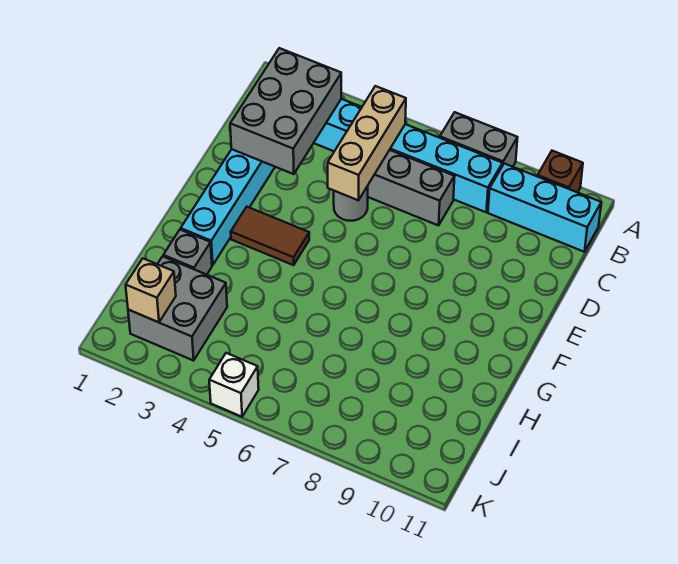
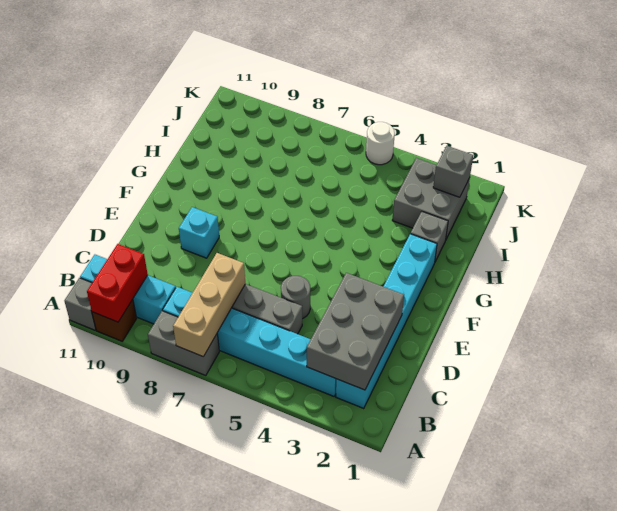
none -> red brick A10:B10 level 2
none -> grey brick A11 level 1
tan brick B5:D5 level 2 -> tan brick A7:C7 level 2
none -> cyan brick E9 level 1
brown tile F3:F4 level 1 -> none
tan brick J2 level 2 -> grey brick J2 level 2
white brick K5 level 1 -> white round brick K5 level 1

